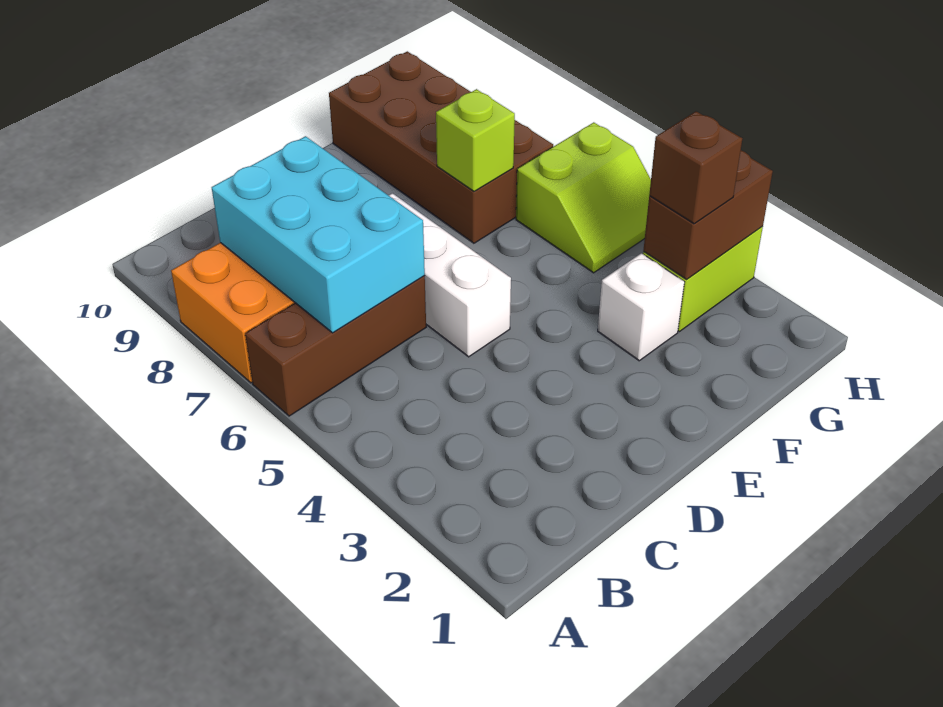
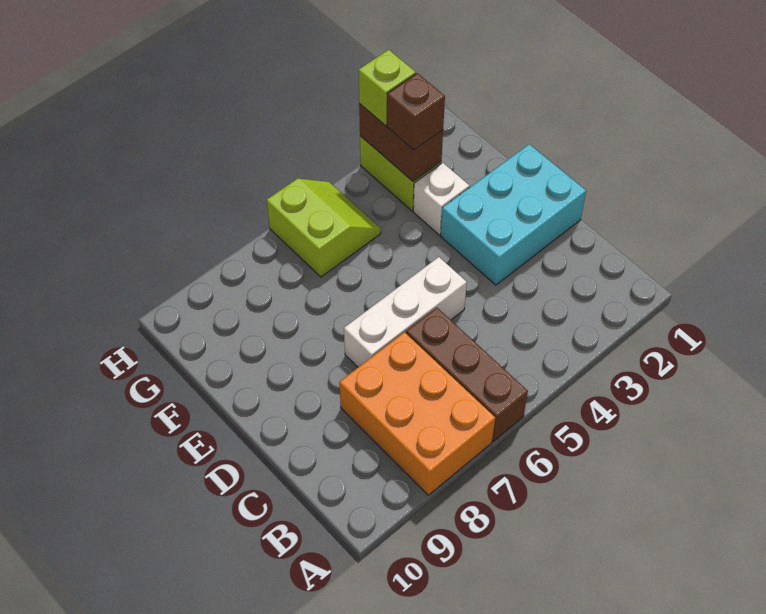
cyan brick B6:C8 level 2 -> cyan brick D1:E3 level 1
brown brick F7:G10 level 1 -> none
lime brick F7 level 2 -> lime brick H3 level 3

